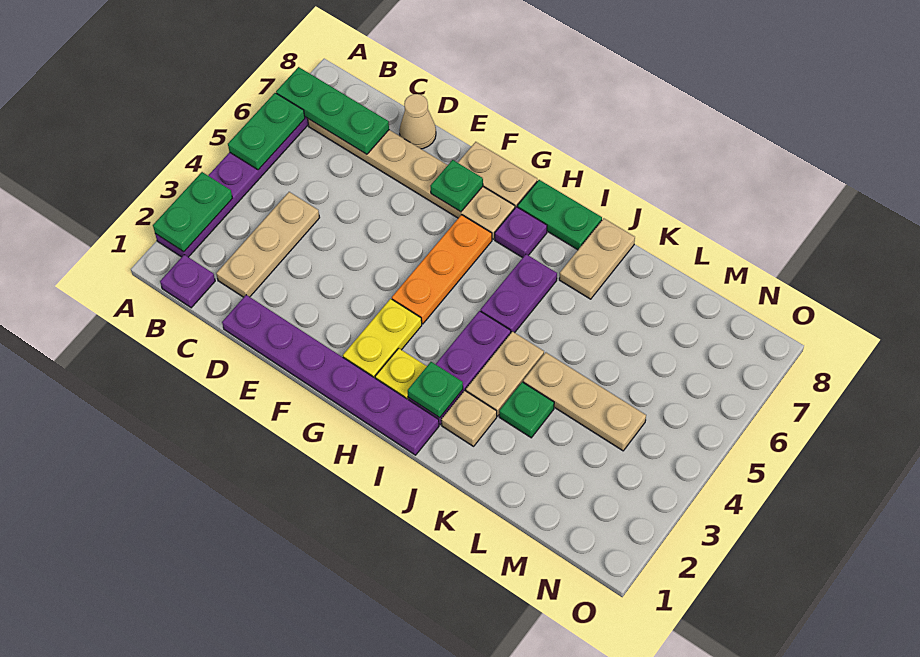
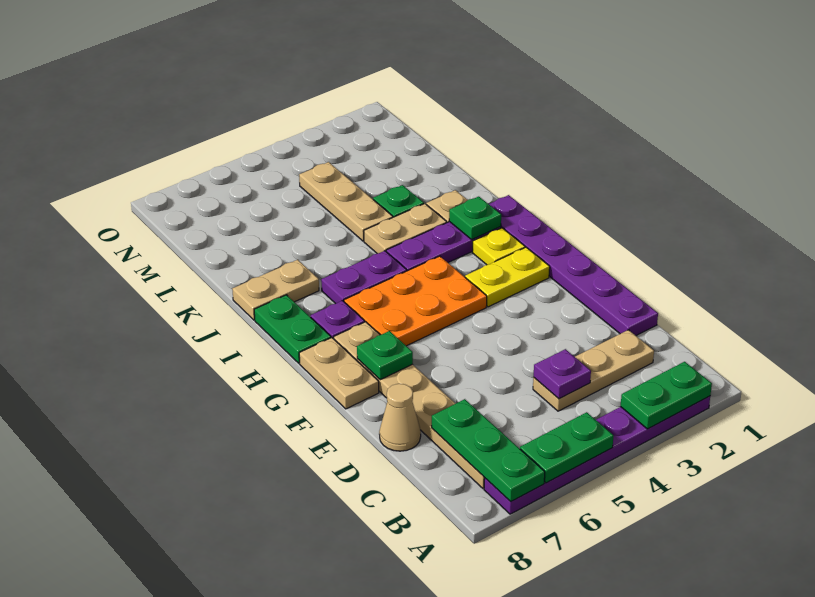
purple plate B1 level 1 -> purple plate C4 level 2
orange plate G4:G6 level 1 -> orange plate G4:H6 level 1

